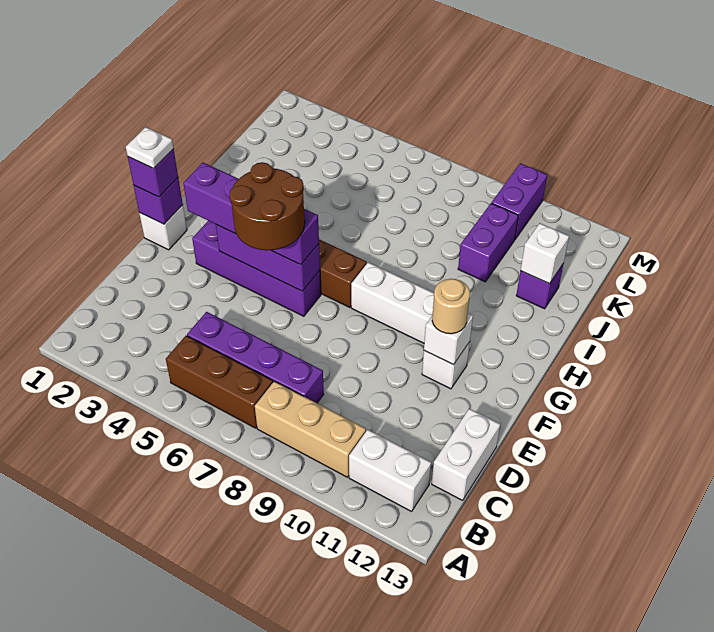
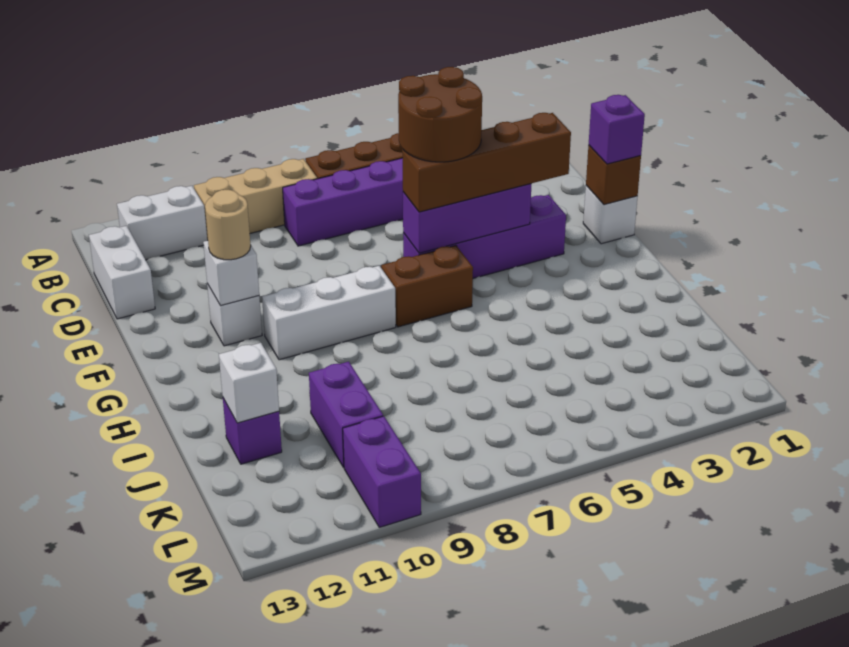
purple brick F1 level 2 -> brown brick F1 level 2
white plate F1 level 4 -> none
purple brick F3:F6 level 3 -> brown brick F3:F6 level 3

